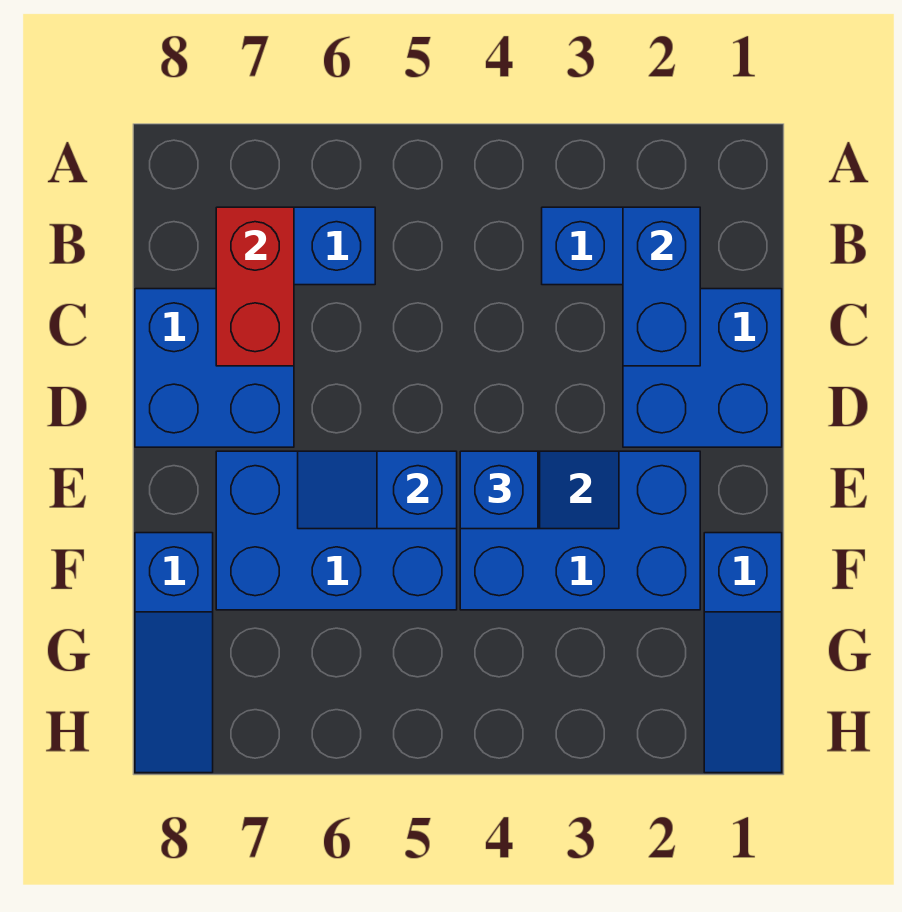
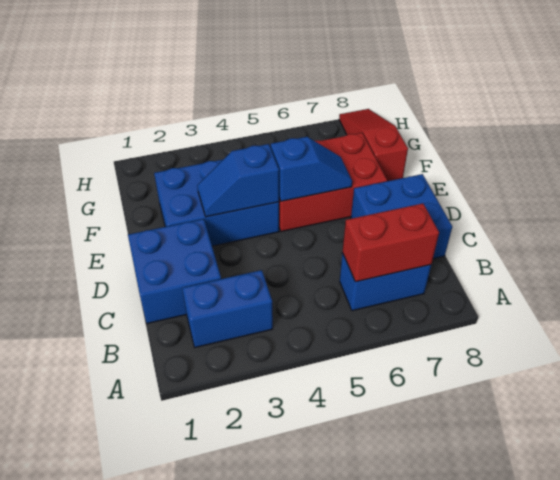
blue brick B2:C2 level 2 -> none
red brick B7:C7 level 2 -> red brick B6:B7 level 2
blue brick E4 level 3 -> none
blue brick E5:F7 level 1 -> red brick E5:F7 level 1
blue slope F1:H1 level 1 top F -> none
blue slope F8:H8 level 1 top F -> red slope F8:H8 level 1 top F

